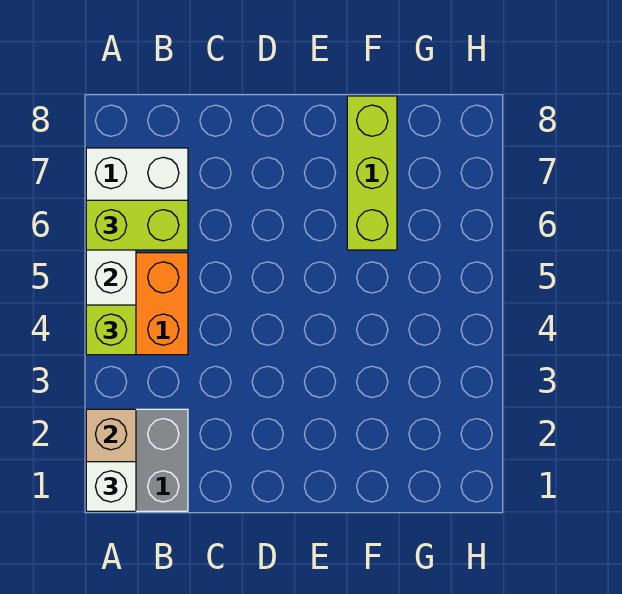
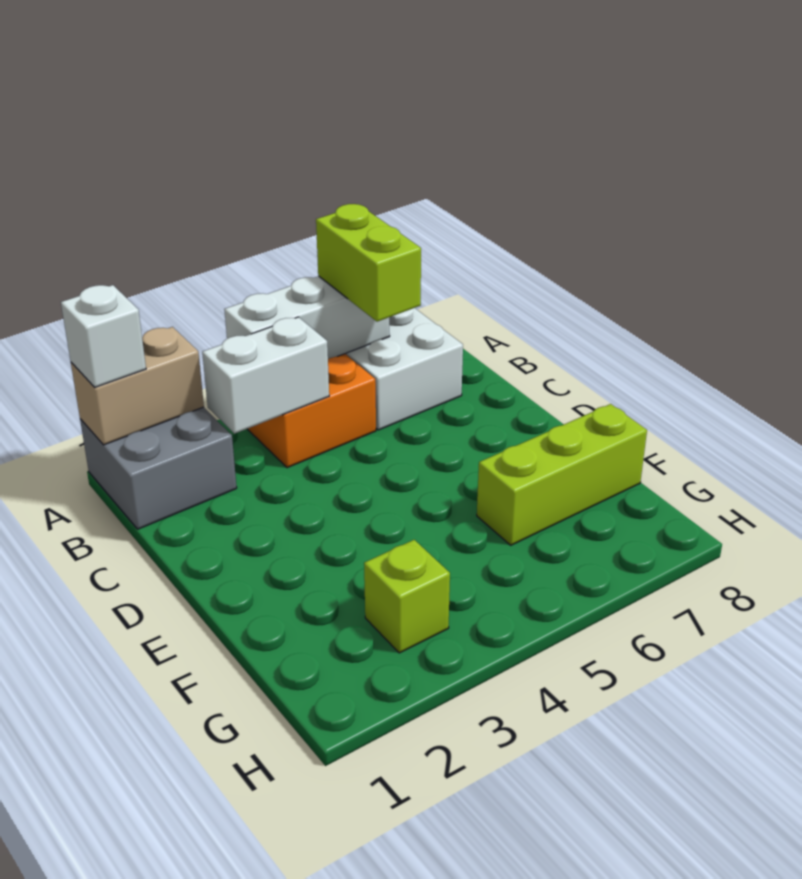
lime brick A4 level 3 -> lime brick G3 level 1
none -> white brick B3:B4 level 2

